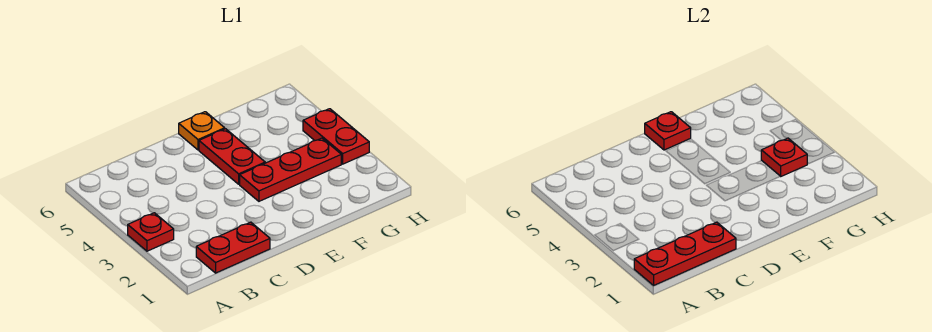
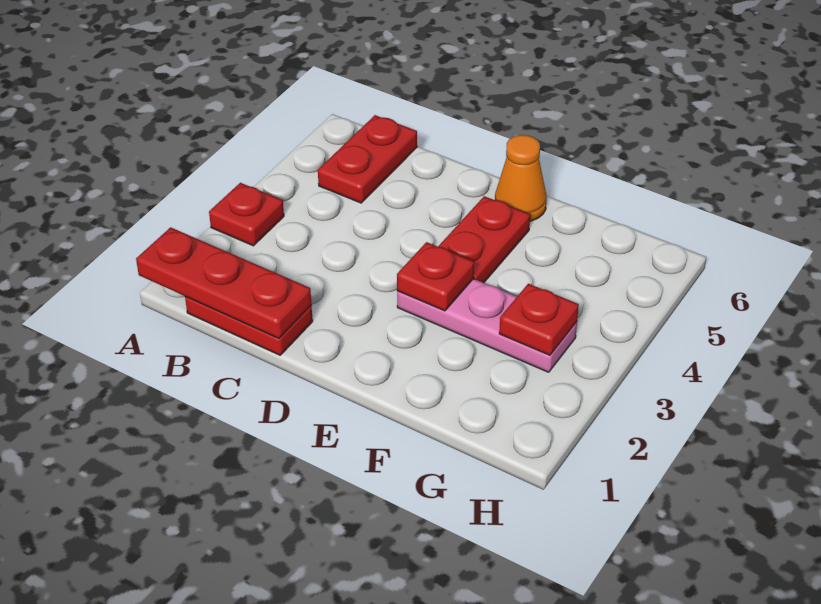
red plate E3:G3 level 1 -> pink plate E3:G3 level 1
orange plate E6 level 1 -> orange cone E6 level 1
red plate E6 level 2 -> red plate E3 level 2
red plate H3:H4 level 1 -> red plate B5:B6 level 1

